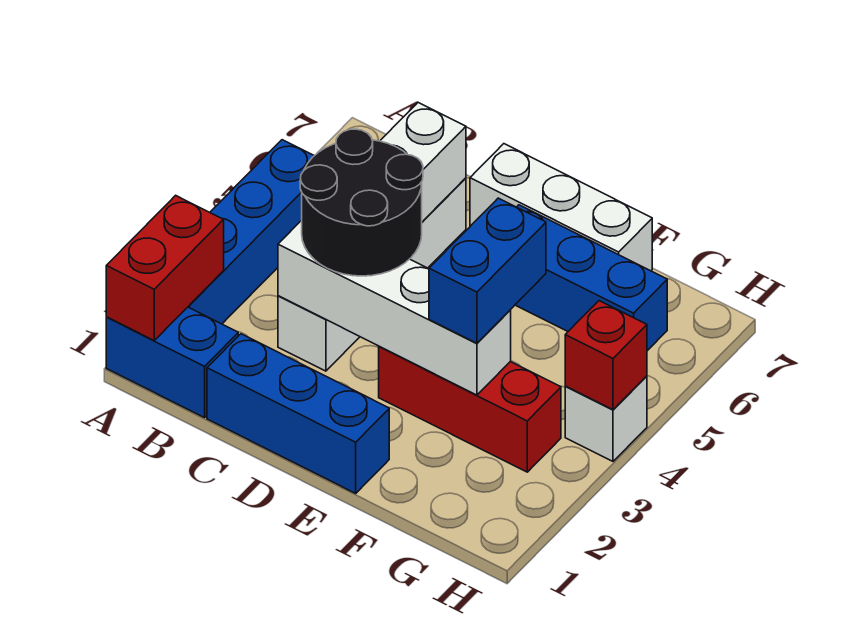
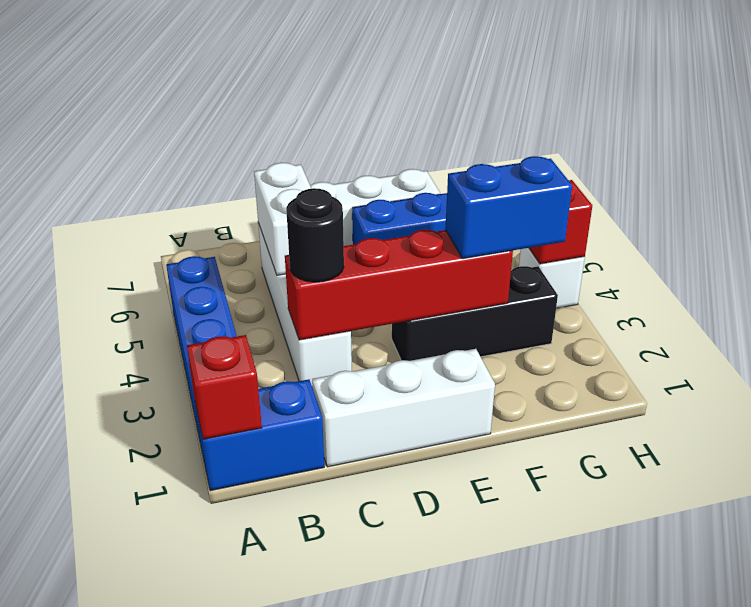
red brick A1:A2 level 2 -> red brick A1 level 2
blue brick C1:E1 level 1 -> white brick C1:E1 level 1
white brick C3:F3 level 2 -> red brick C3:F3 level 2
black round brick C3:D4 level 3 -> black round brick C3 level 3
red brick E3:G3 level 1 -> black brick E3:G3 level 1
blue brick F3:F4 level 3 -> blue brick F3:G3 level 3

